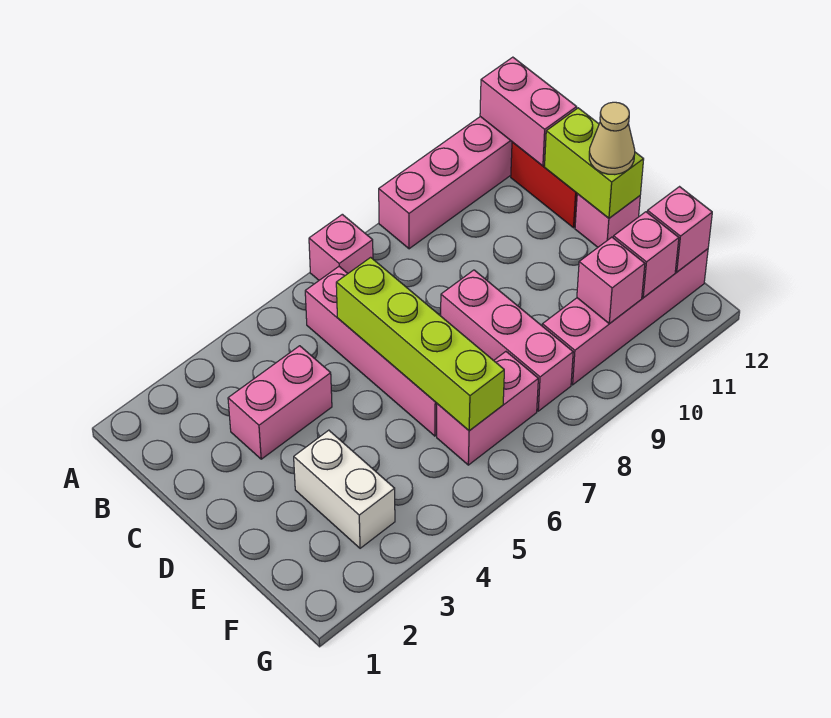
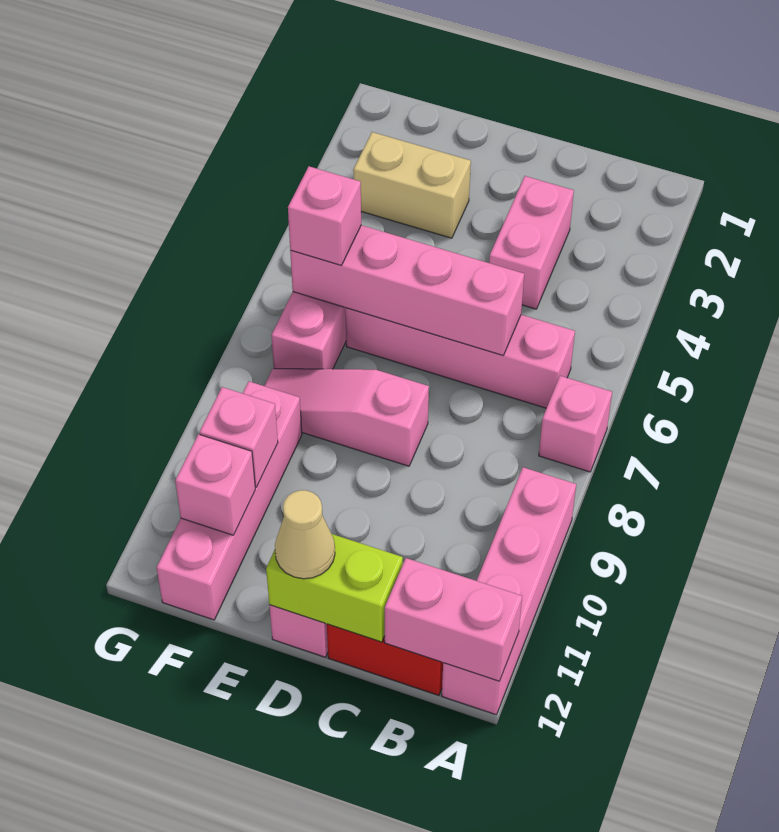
lime brick C6:F6 level 2 -> pink brick C6:F6 level 2
pink brick D8:F8 level 1 -> pink slope D8:F8 level 1 top D
white brick E3:F3 level 1 -> tan brick E3:F3 level 1
pink brick F12 level 2 -> pink brick F6 level 3

